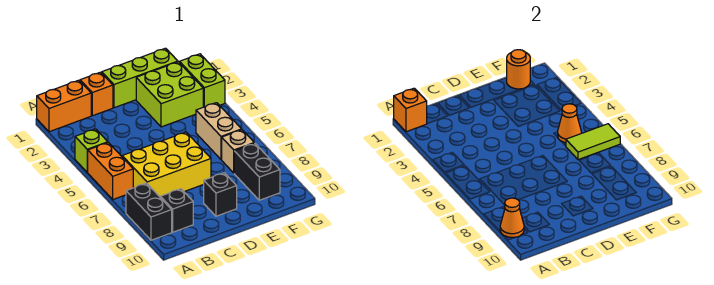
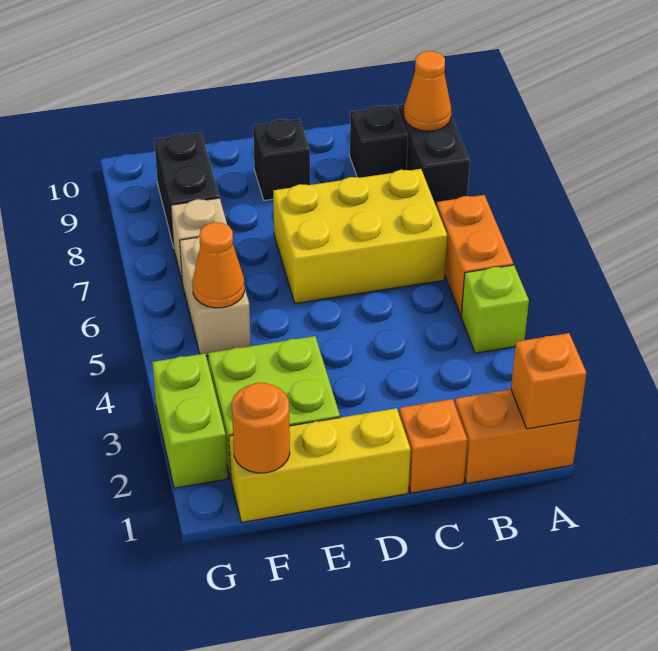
lime brick D1:F1 level 1 -> yellow brick D1:F1 level 1
lime tile F6:G6 level 2 -> none

